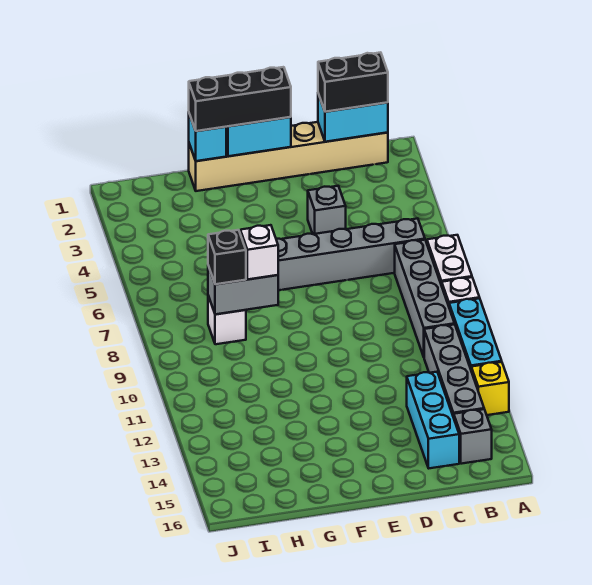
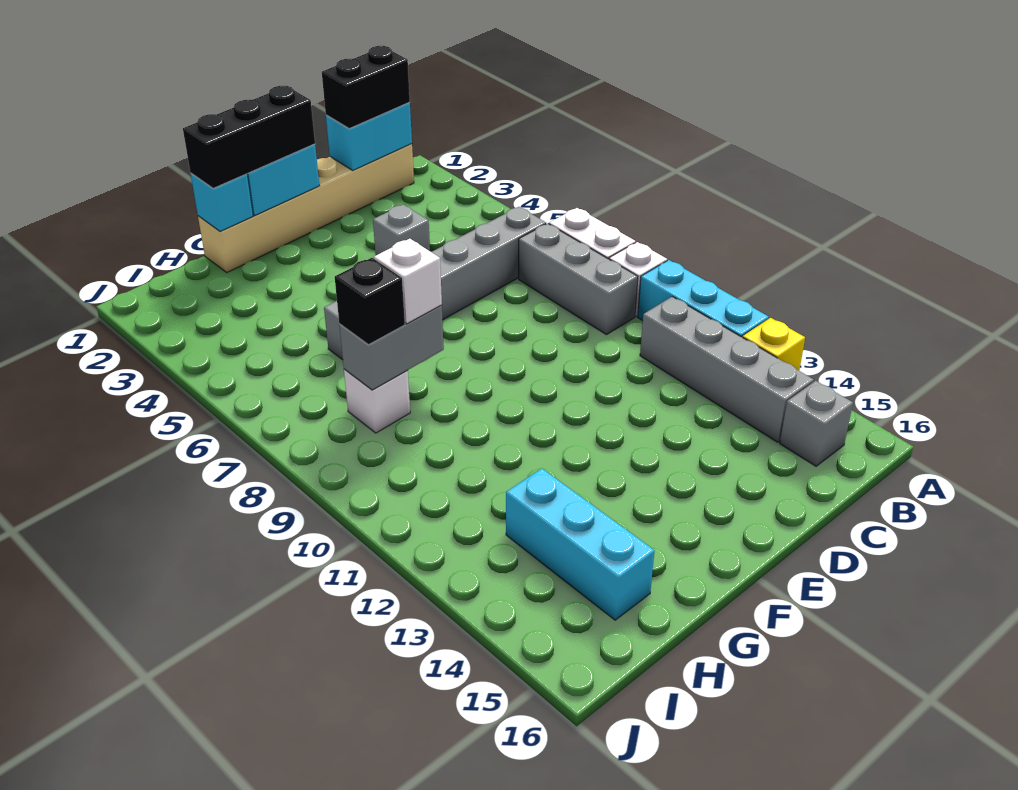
grey brick B7:B10 level 1 -> grey brick B7:B9 level 1
cyan brick C13:C15 level 1 -> cyan brick H13:H15 level 1

